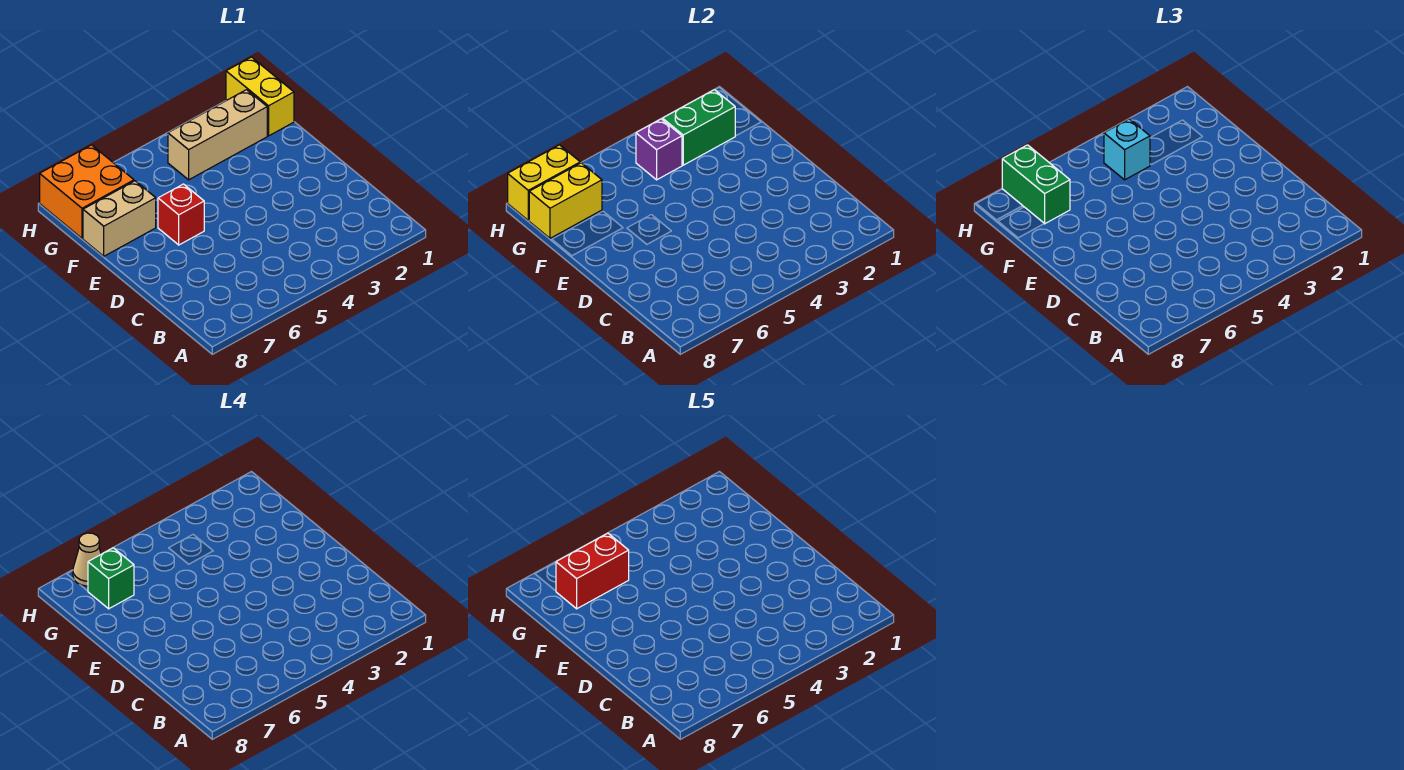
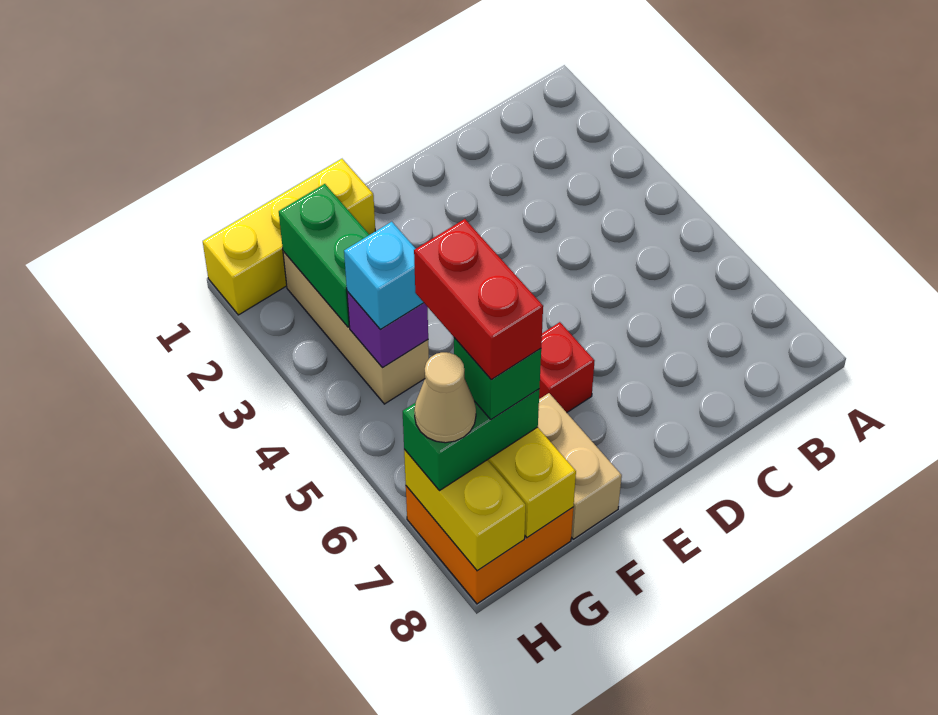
yellow brick G1:H1 level 1 -> yellow brick F1:H1 level 1

